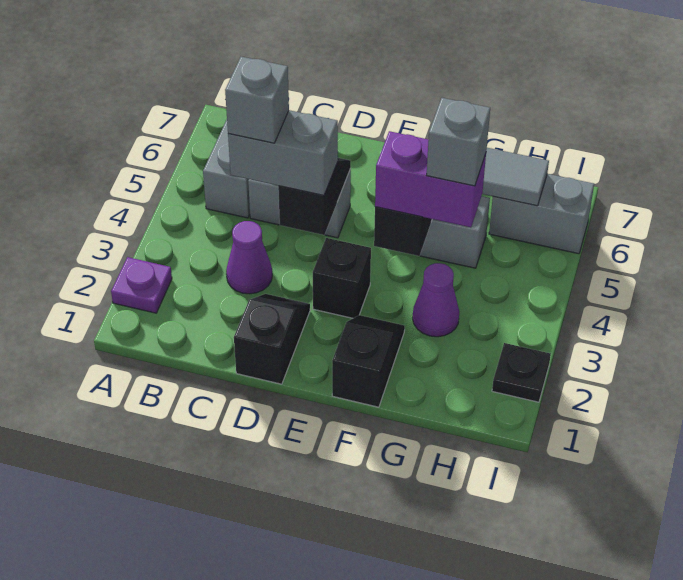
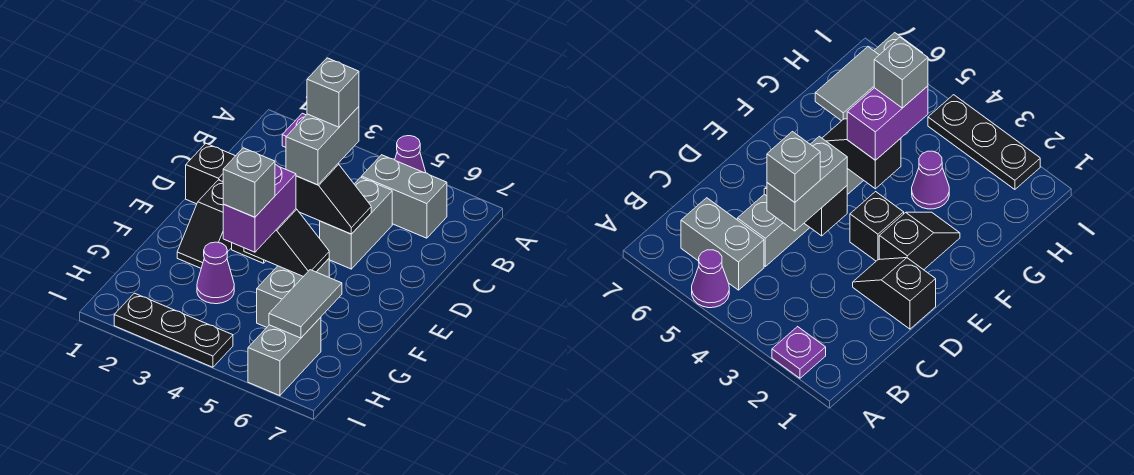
purple cone C3 level 1 -> purple cone A5 level 1
black slope F1:F2 level 1 top 1 -> black slope E2:F2 level 1 top E
black plate I2 level 1 -> black plate I2:I4 level 1

